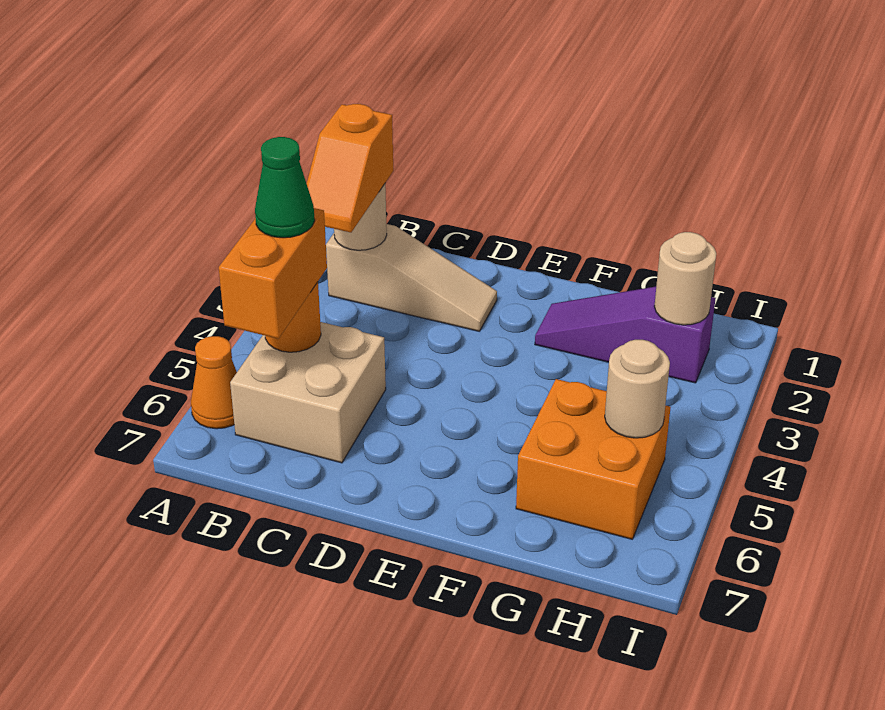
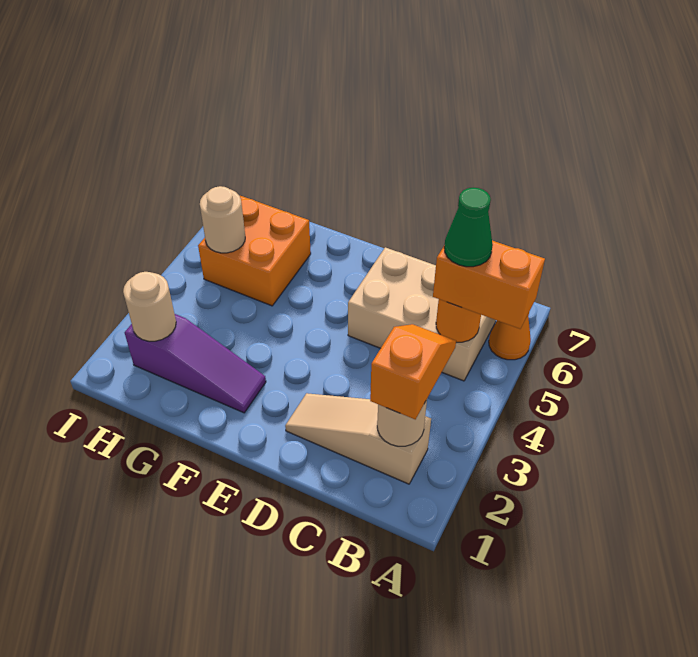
tan brick B5:C6 level 1 -> tan brick B5:D6 level 1
orange brick B5:B6 level 3 -> orange brick A5:B5 level 3

